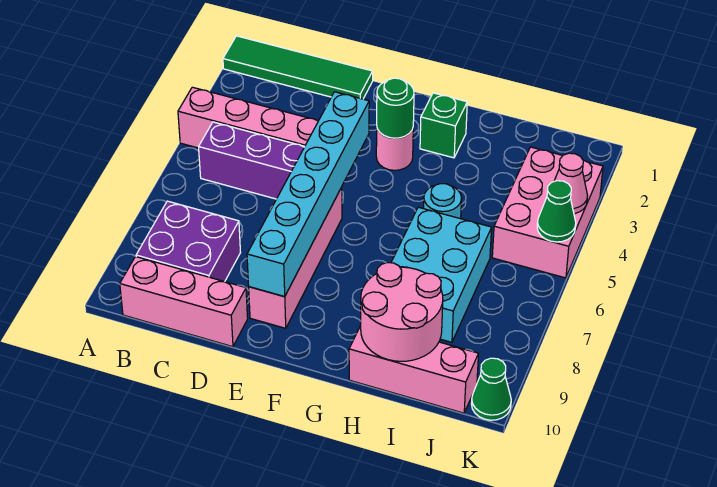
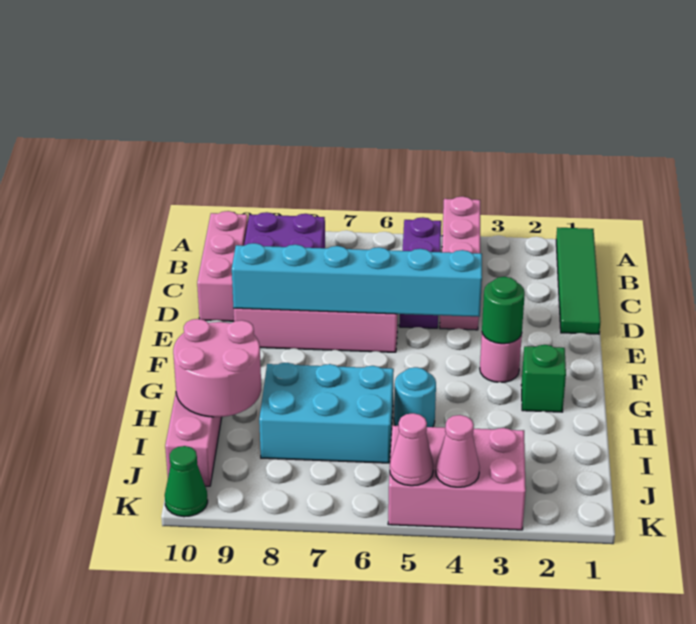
green cone K5 level 2 -> pink cone K5 level 2

